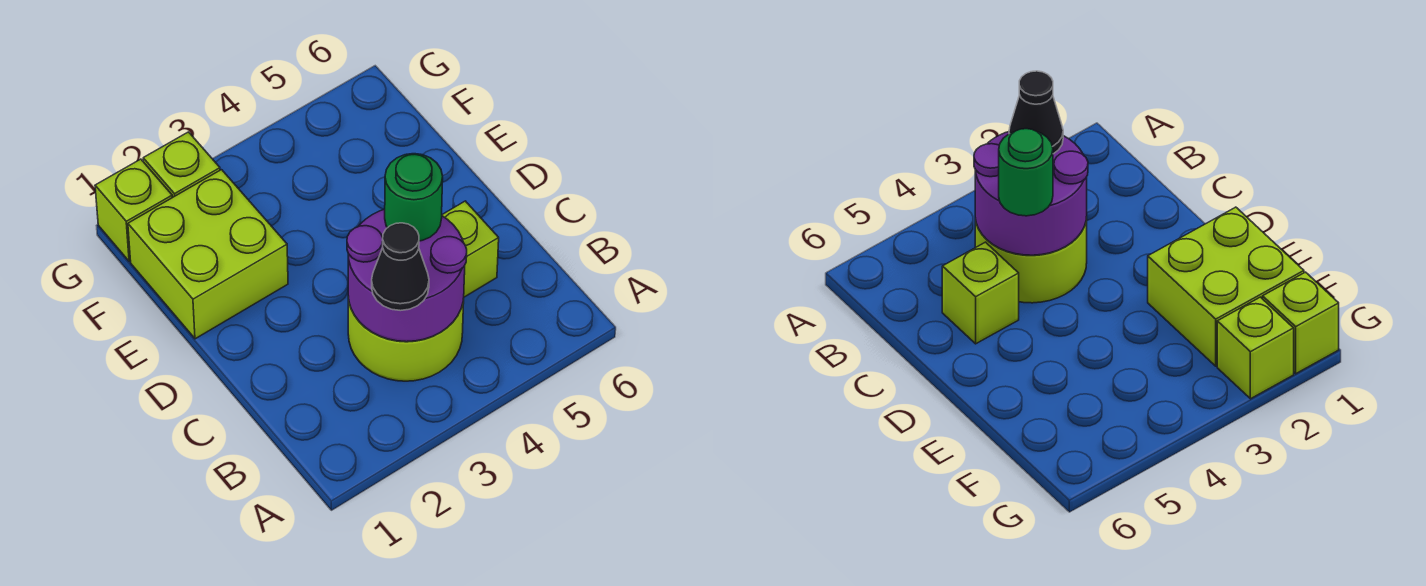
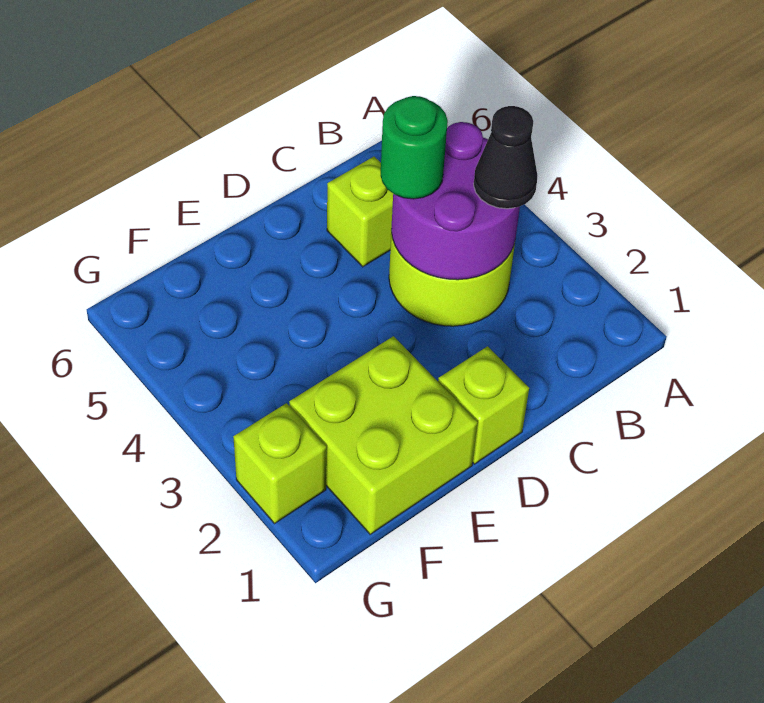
lime brick G1 level 1 -> lime brick D1 level 1

